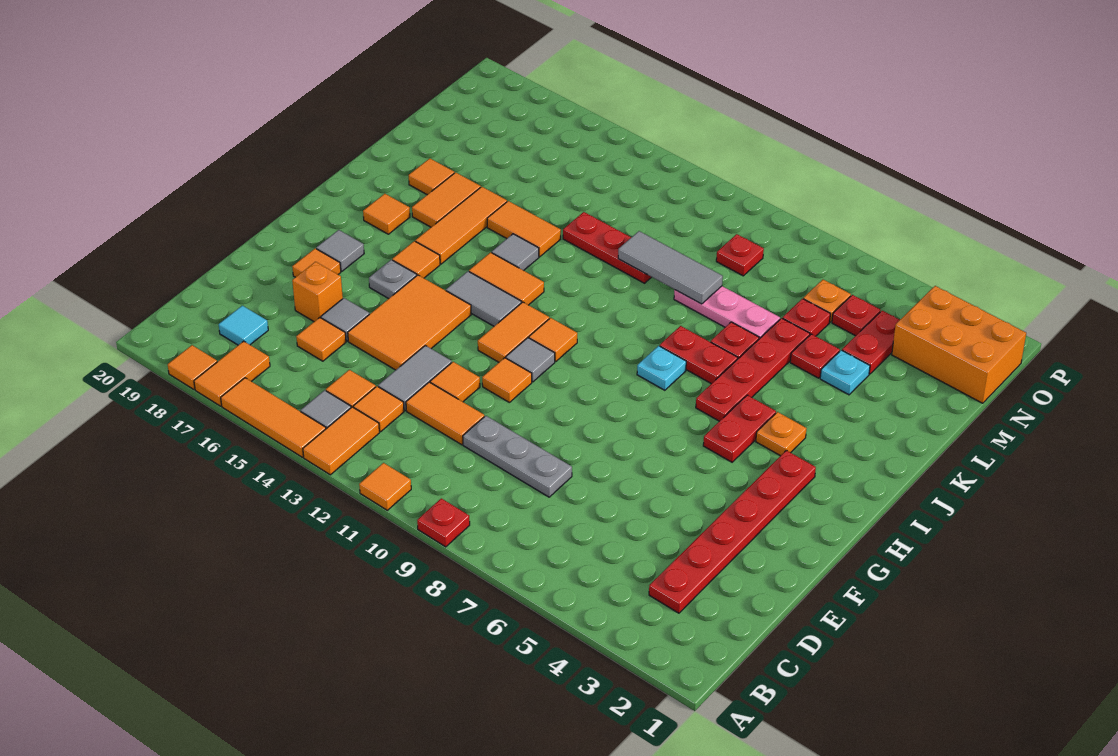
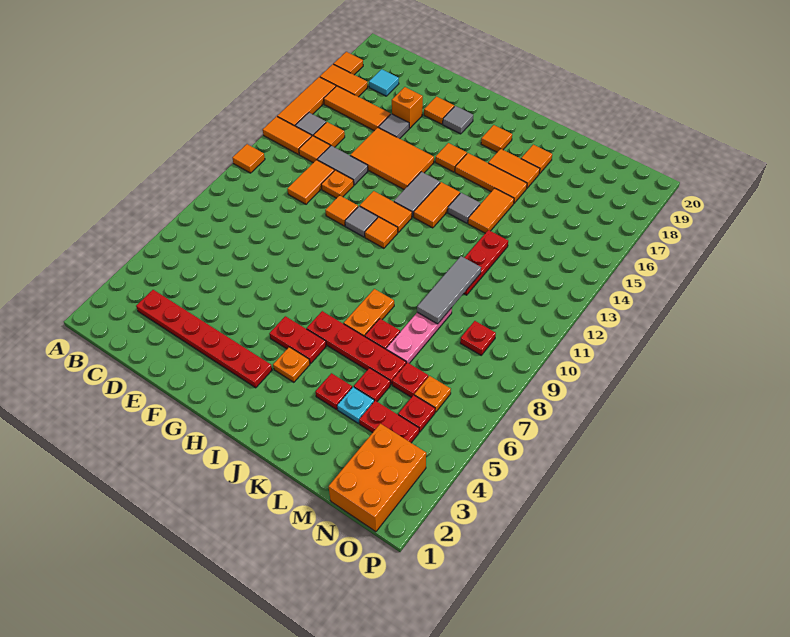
red plate A9 level 1 -> red plate K4 level 1
grey plate D8:D10 level 1 -> none
orange tile D16 level 1 -> orange tile B16:D16 level 1
orange tile E12 level 1 -> orange plate E12 level 1
grey plate G16 level 1 -> none
cyan plate I8 level 1 -> none
red plate J7:J8 level 1 -> orange plate J7:J8 level 1

